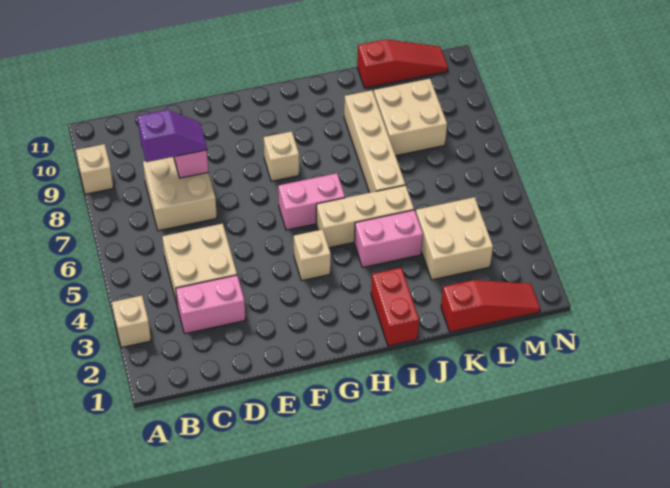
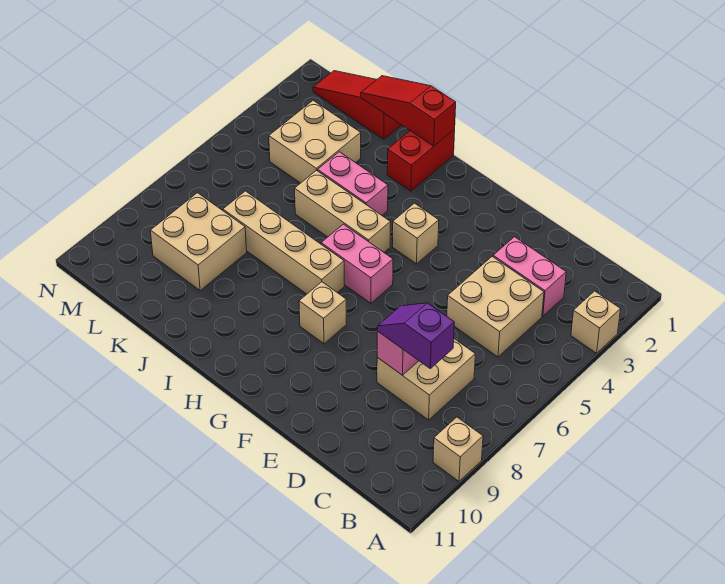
tan brick J6:J9 level 1 -> tan brick H7:K7 level 1
red slope K11:M11 level 1 top K -> red slope I1:K1 level 2 top I

